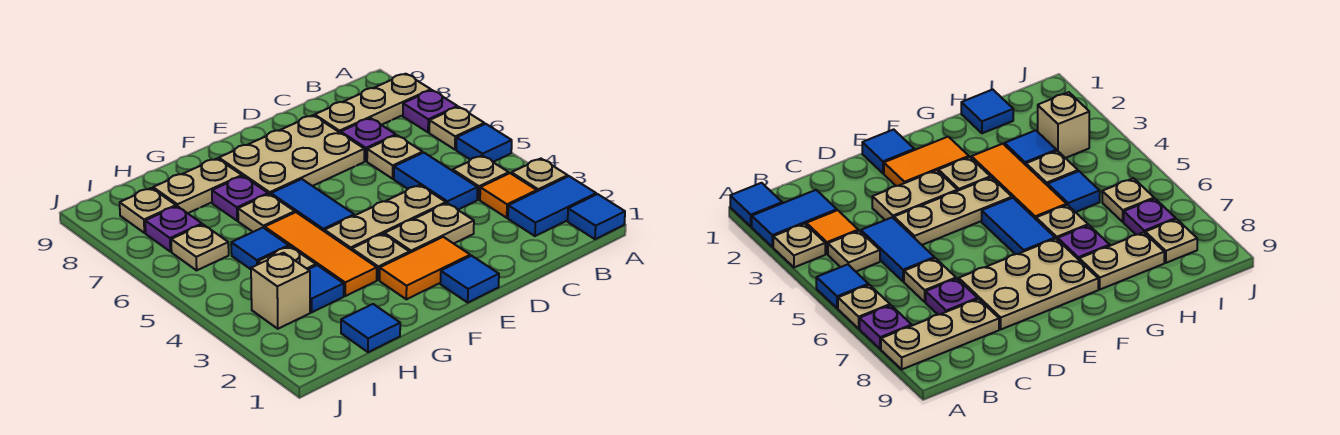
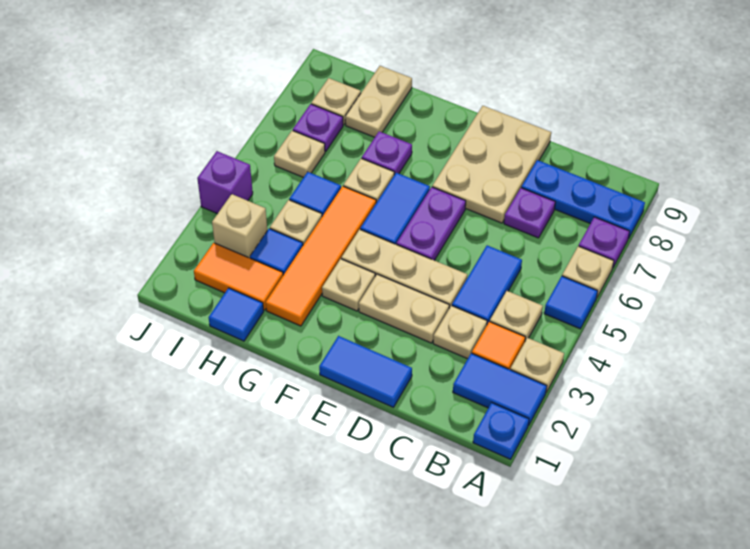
blue tile A1 level 1 -> blue plate A1 level 1
tan plate A8:C8 level 1 -> blue plate A8:C8 level 1
tan plate C6 level 1 -> tan plate C3 level 1
tan plate D7:F8 level 1 -> tan plate D7:E9 level 1
blue tile E1 level 1 -> blue tile D1:E1 level 1
orange tile E2:F2 level 1 -> orange tile H2:I2 level 1
none -> purple plate E5:E6 level 1
orange tile G3:G5 level 1 -> orange tile G2:G5 level 1
tan plate G8:H8 level 1 -> tan plate H8:H9 level 1
none -> purple brick J4 level 1

